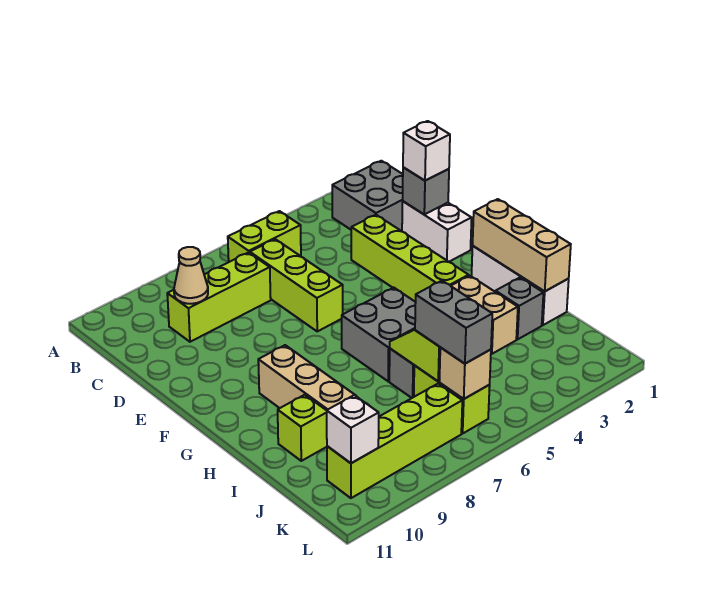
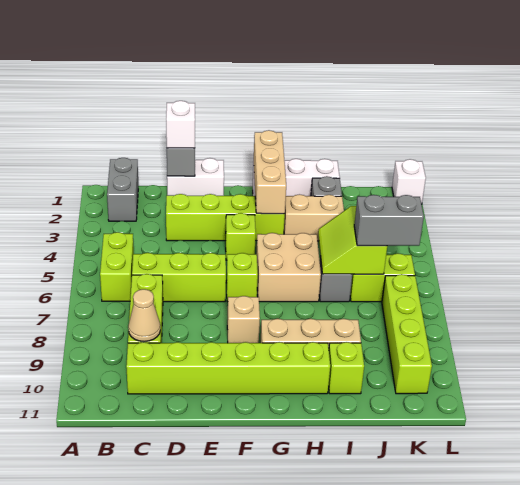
grey brick B1:C2 level 1 -> grey brick B1:B2 level 1
none -> lime brick C10:H10 level 1
none -> lime brick F4 level 1
none -> lime brick F6 level 1
tan brick G1:I1 level 2 -> tan brick G1:G3 level 2
grey brick G5:H6 level 1 -> tan brick G5:H6 level 1
tan brick K6 level 2 -> tan brick F8 level 1
white brick K10 level 2 -> white brick L1 level 1

